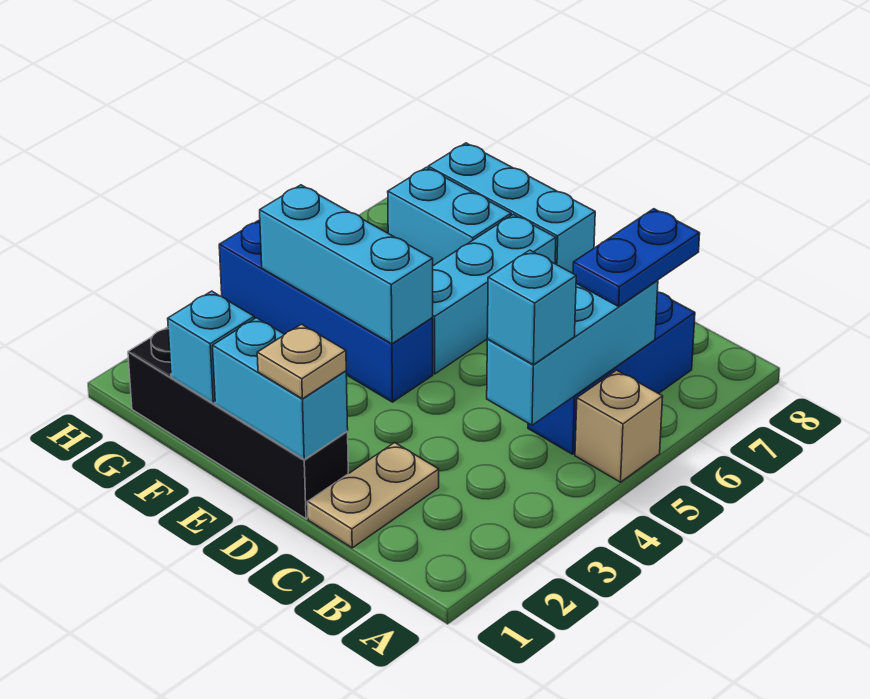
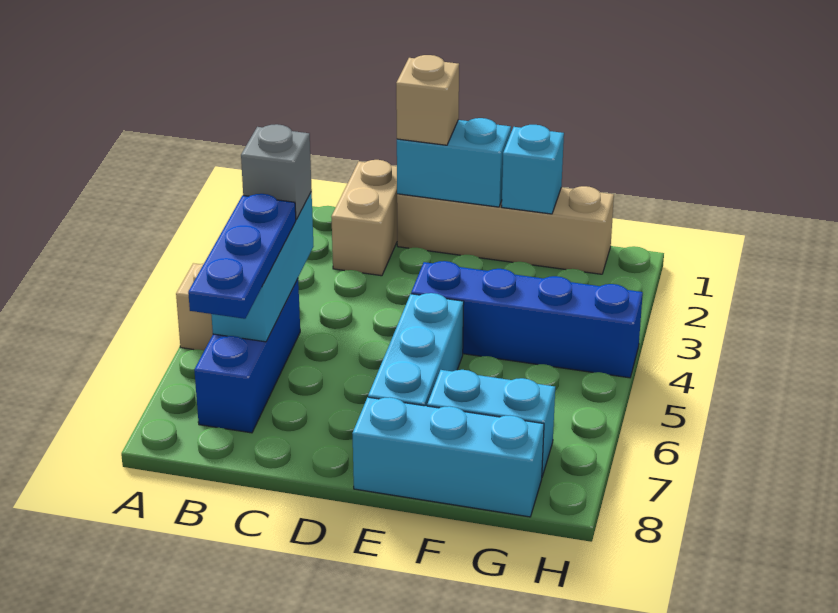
cyan brick B4 level 3 -> grey brick B4 level 3
blue plate B6:B7 level 3 -> blue plate B5:B7 level 3
tan plate C1:C2 level 1 -> tan brick C1:C2 level 1
black brick D1:G1 level 1 -> tan brick D1:G1 level 1
tan plate D1 level 3 -> tan brick D1 level 3
cyan brick E4:G4 level 2 -> none

